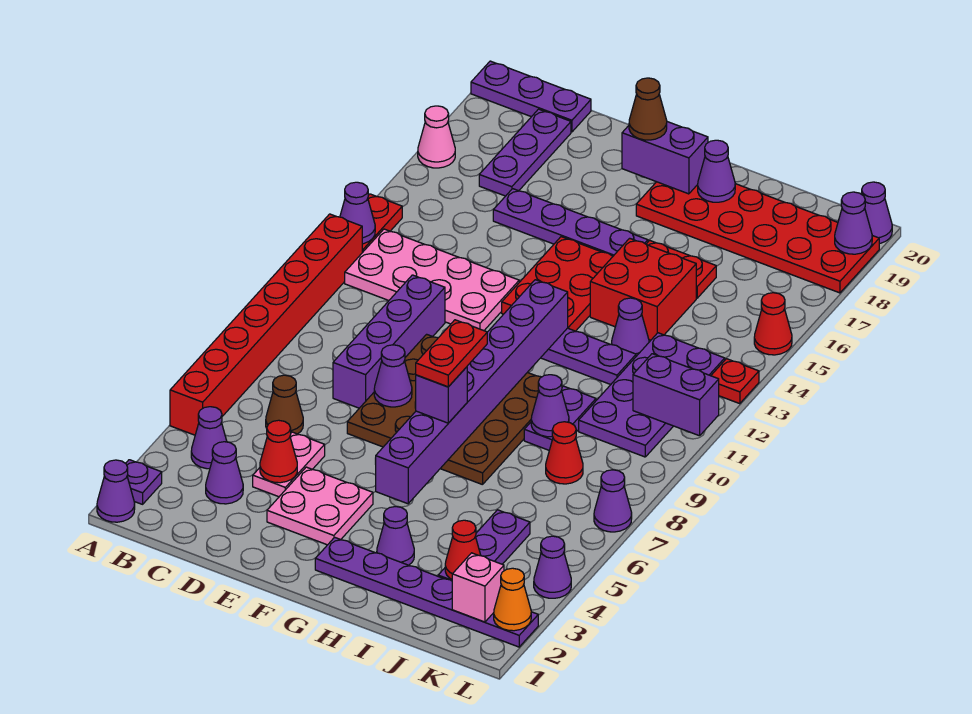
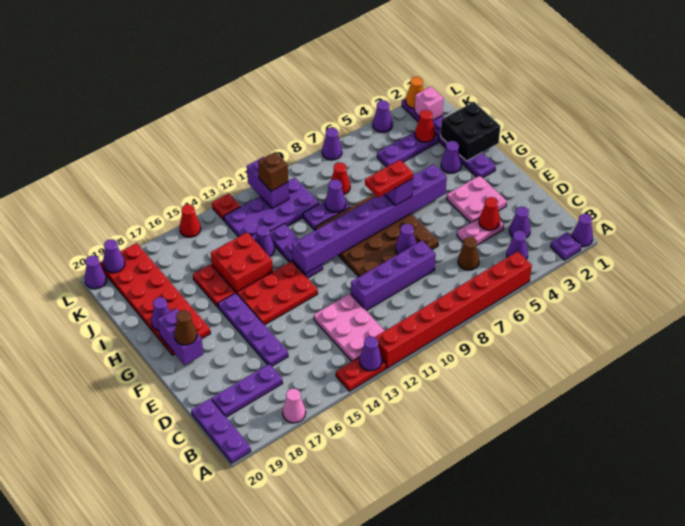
pink plate B12:E13 level 1 -> pink plate B12:D13 level 1
none -> black brick H1:I2 level 2
none -> brown brick K11 level 3

